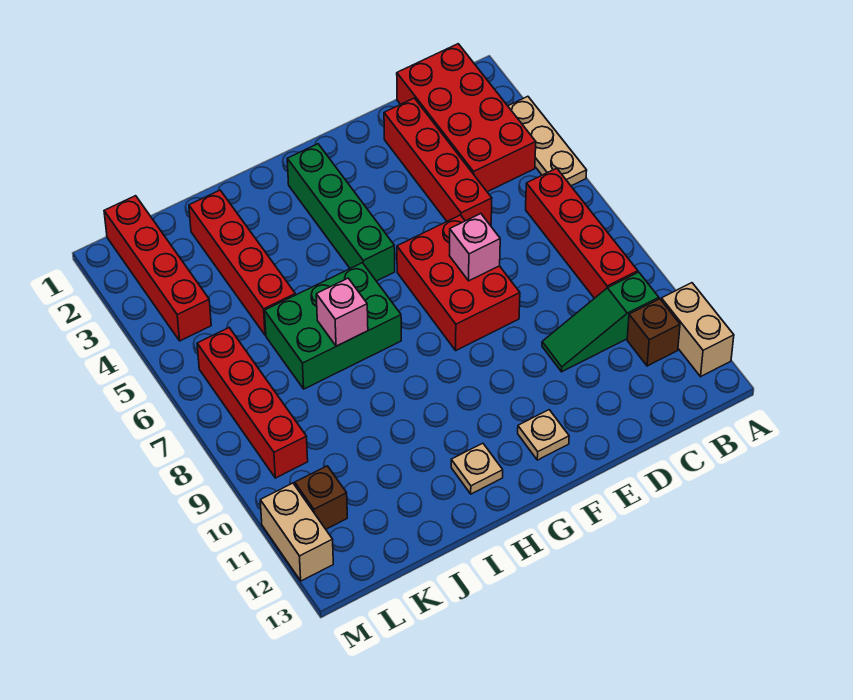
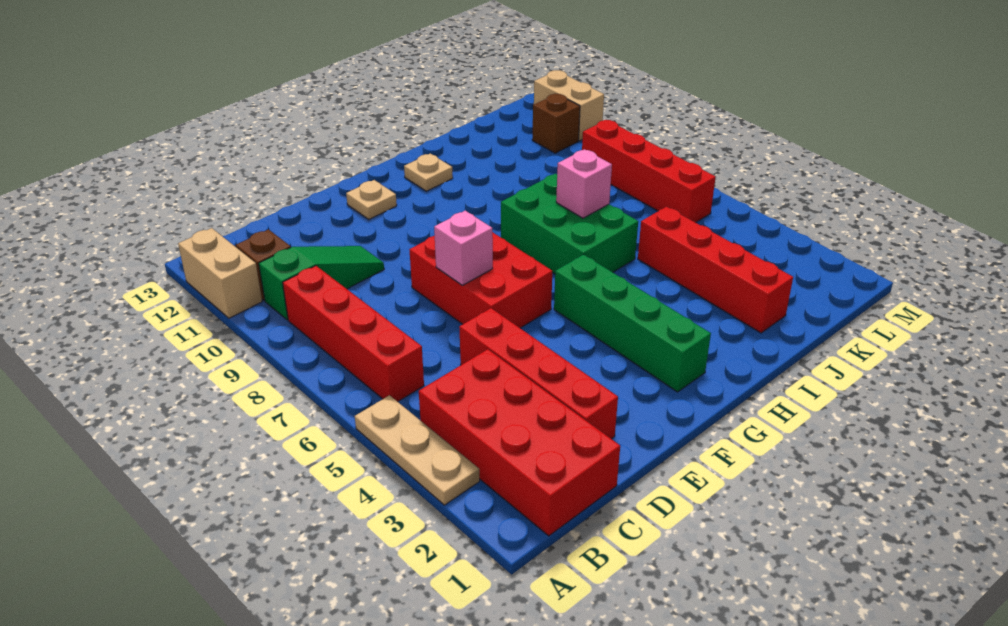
green brick H6:J7 level 1 -> green brick H6:I8 level 1
red brick L1:L4 level 1 -> none

